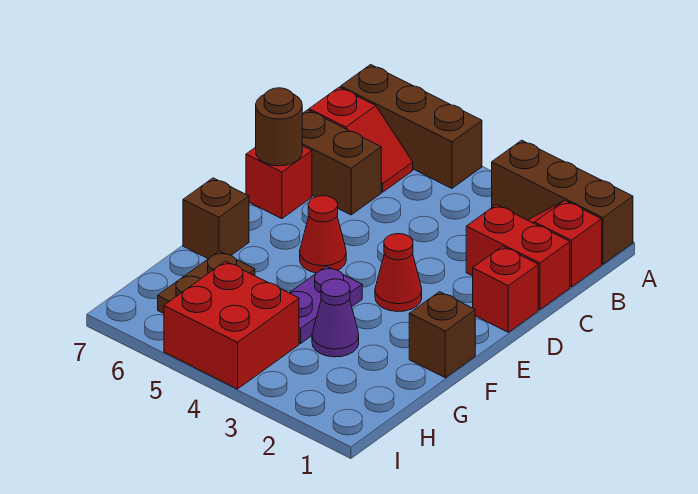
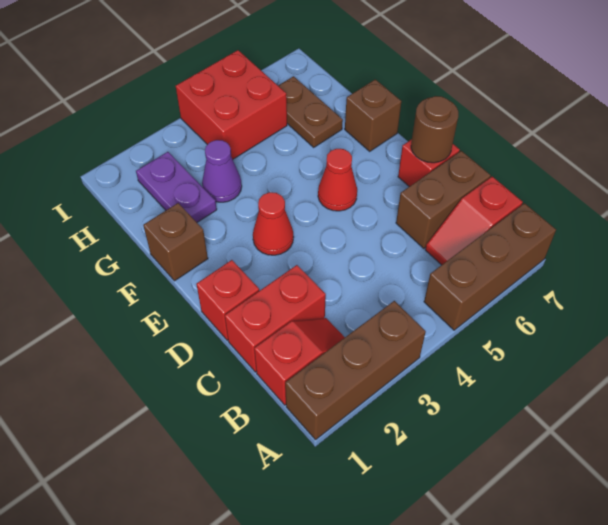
purple plate F4:G4 level 1 -> purple plate G2:H2 level 1

